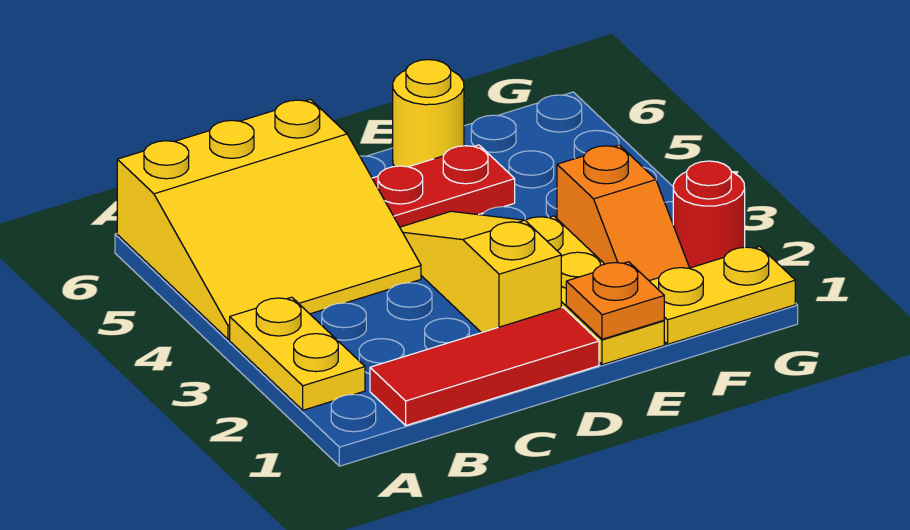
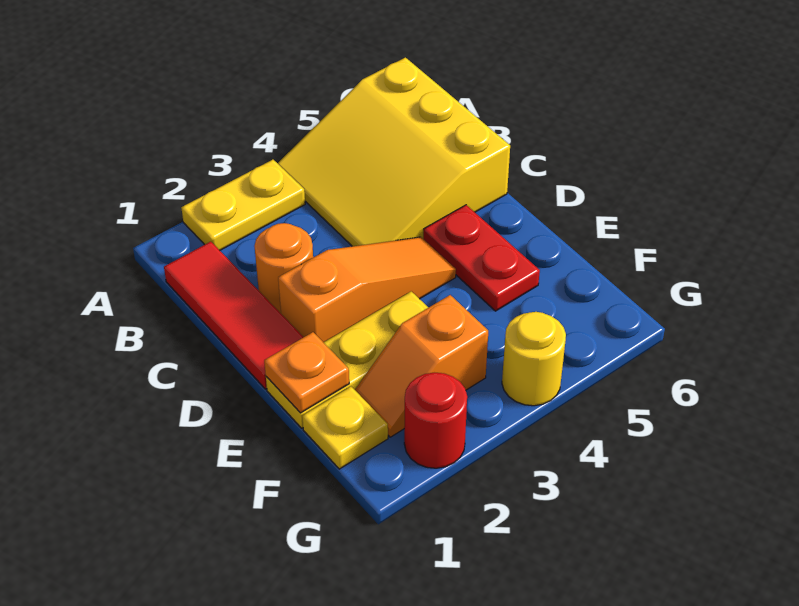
none -> orange round brick C2 level 1
yellow slope D2:D4 level 1 top 2 -> orange slope D2:D4 level 1 top 2
yellow round brick E6 level 1 -> yellow round brick G4 level 1
yellow plate F1:G1 level 1 -> yellow plate F1 level 1

